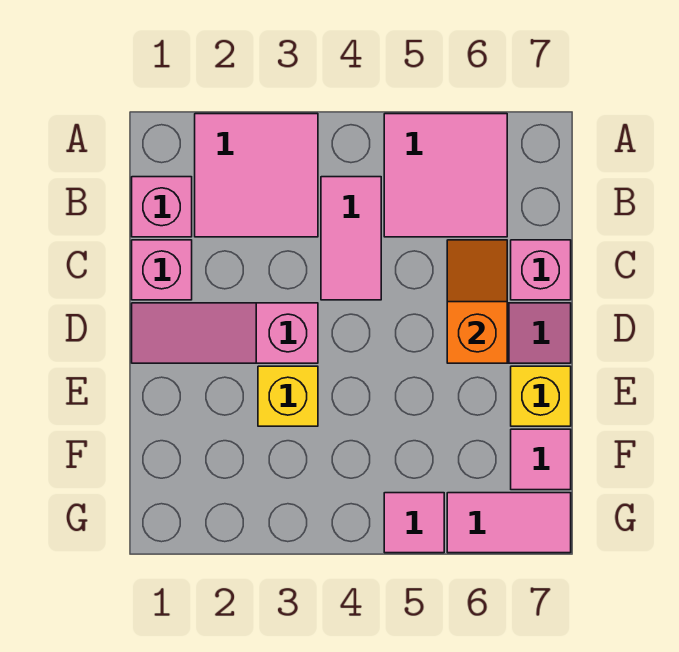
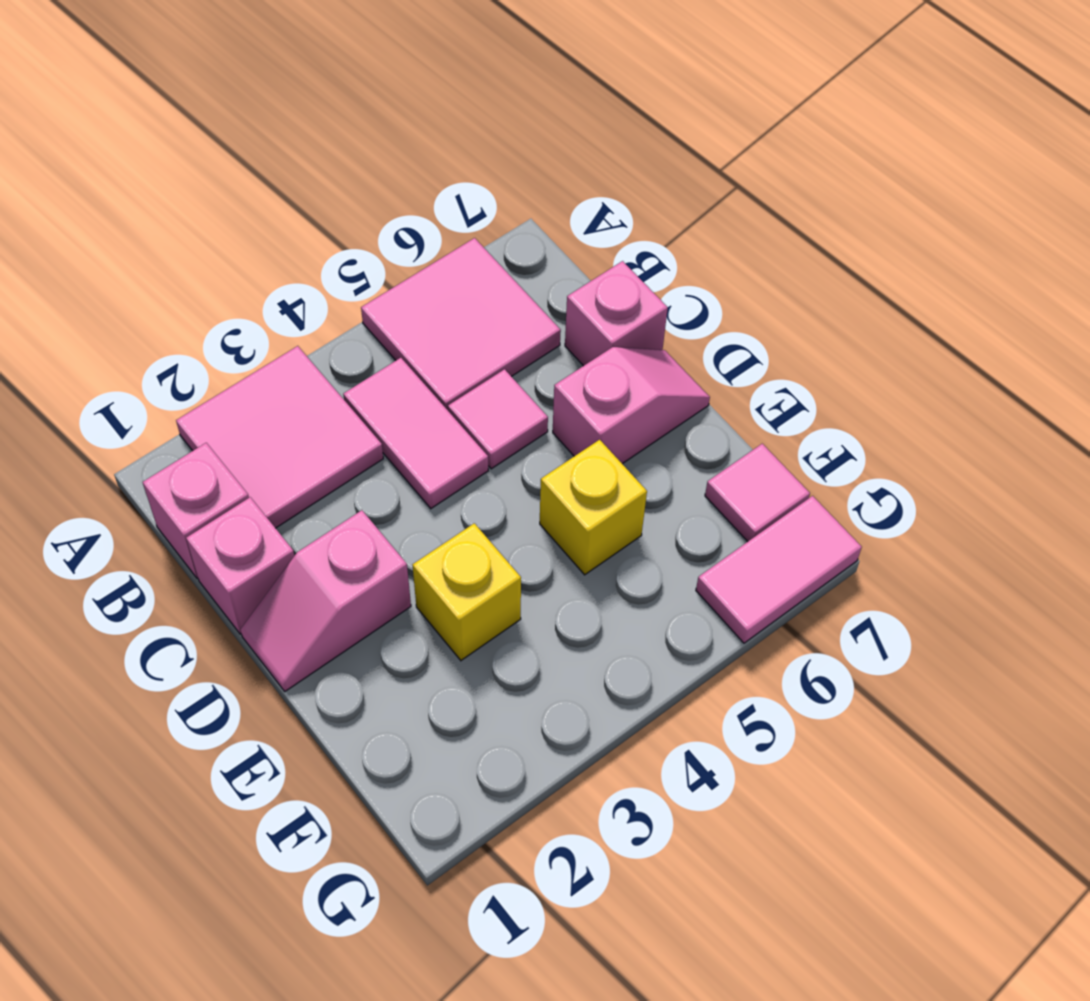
orange slope C6:D6 level 2 top D -> none
pink slope D1:D3 level 1 top 3 -> pink slope D1:D2 level 1 top 2
yellow brick E7 level 1 -> yellow brick E5 level 1
pink tile G5 level 1 -> pink tile C5 level 1

